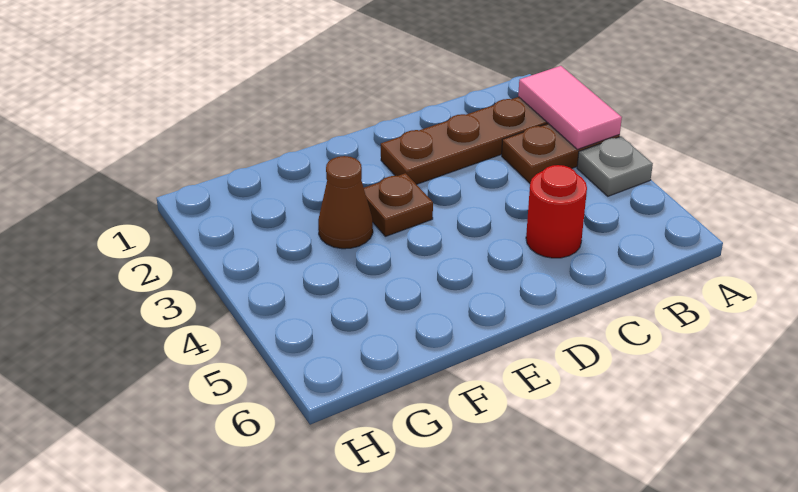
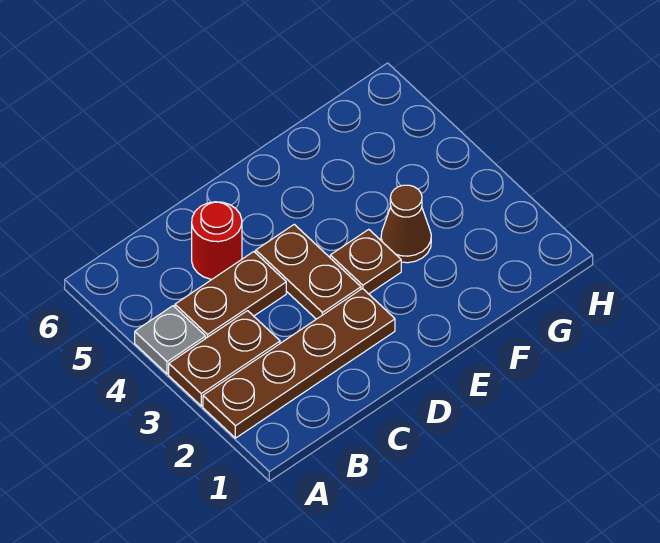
pink tile A2:A3 level 2 -> none
none -> brown plate B4:C4 level 1
none -> brown plate D3:D4 level 1

